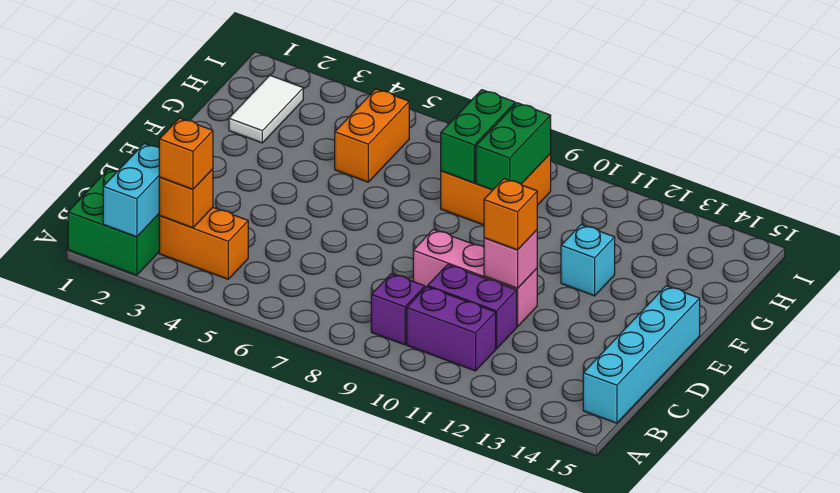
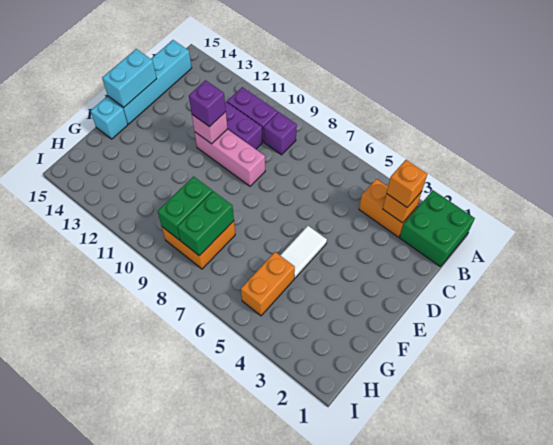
cyan brick A2:B2 level 2 -> cyan brick D15:E15 level 2
orange brick D11 level 3 -> purple brick D11 level 3
cyan brick F12 level 1 -> cyan brick F15 level 1
white tile G2:H2 level 1 -> white tile E5:F5 level 1

